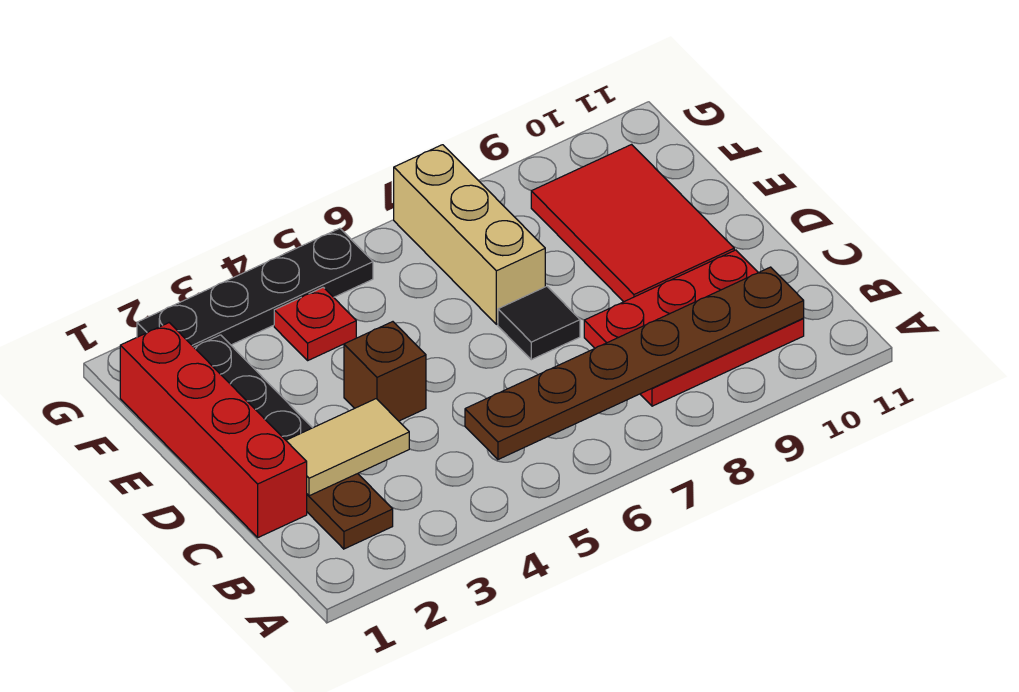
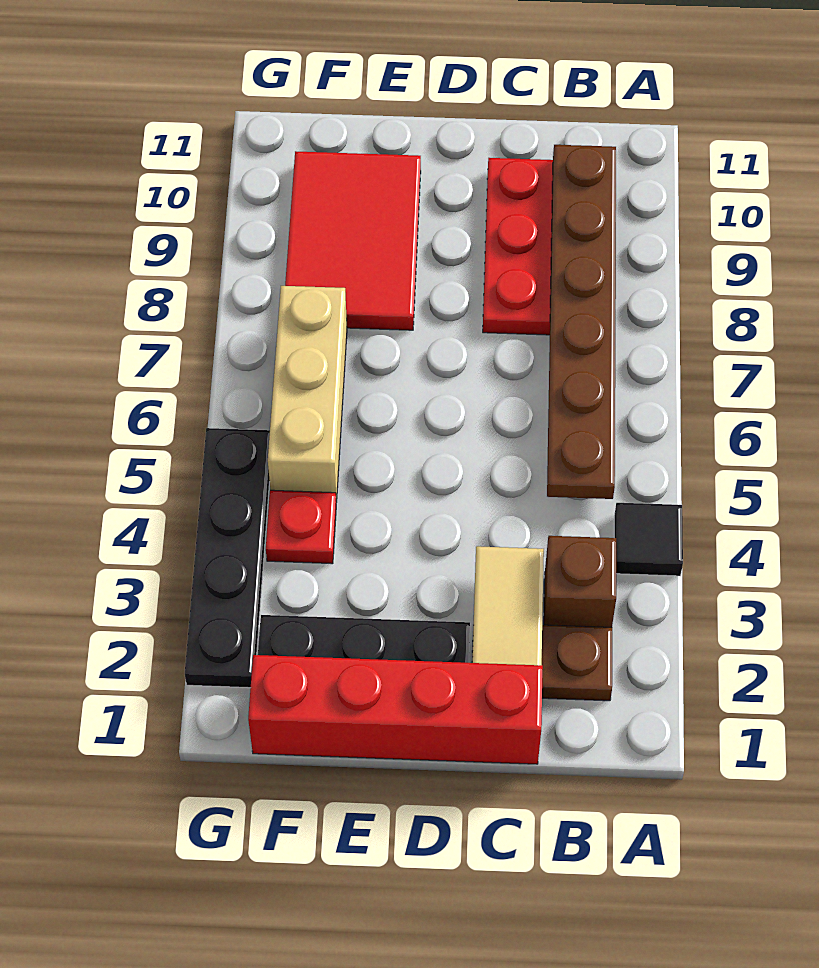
brown brick D4 level 1 -> brown brick B3 level 1
black tile D7 level 1 -> black tile A4 level 1
red tile D9:F10 level 1 -> red tile E8:F10 level 1
tan brick E7:G7 level 1 -> tan brick F5:F7 level 1

